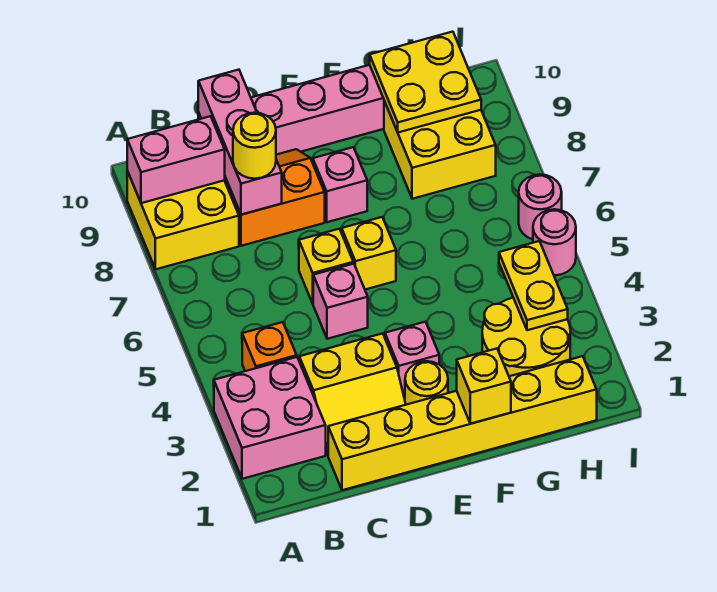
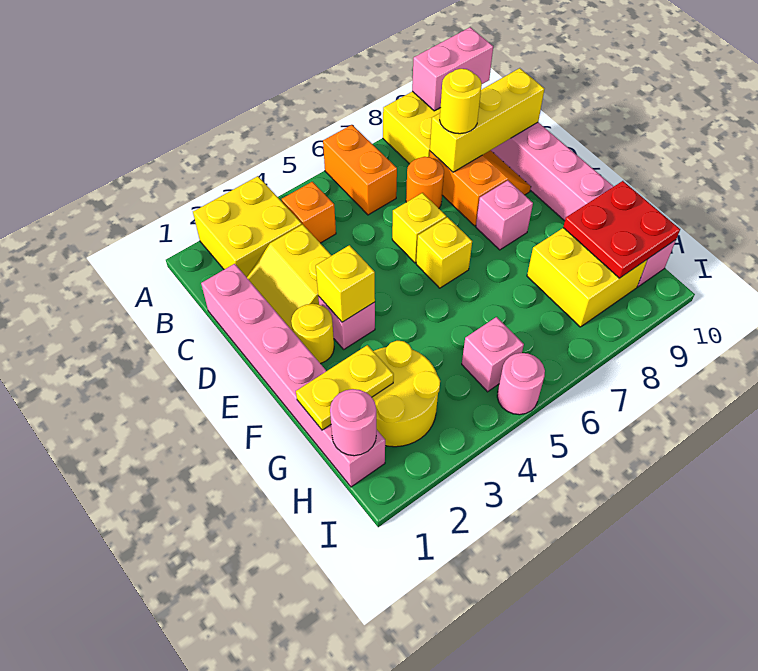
pink brick A2:B3 level 1 -> yellow brick A2:B3 level 1
none -> orange brick A6:B6 level 1
pink brick A9:B9 level 2 -> pink brick A9:A10 level 2
yellow brick C1:H1 level 1 -> pink brick C1:H1 level 1
none -> orange round brick C7 level 1
pink brick C8:C10 level 2 -> yellow brick C8:C10 level 2
pink brick D5 level 1 -> pink brick H5 level 1
yellow brick F1 level 2 -> yellow brick E3 level 2
yellow plate G9:H10 level 2 -> red plate G9:H10 level 2
yellow plate H3:H4 level 2 -> yellow plate G1:G2 level 2
pink round brick I6 level 1 -> pink round brick H1 level 2

